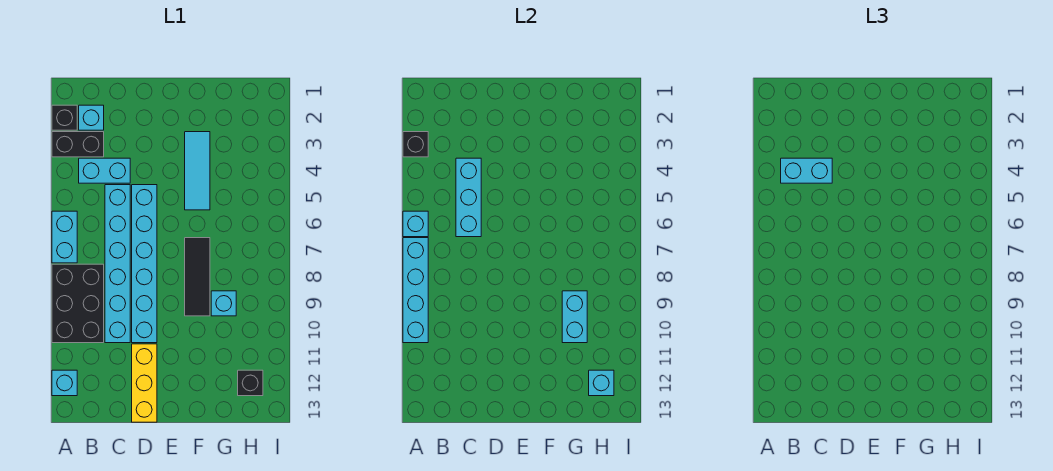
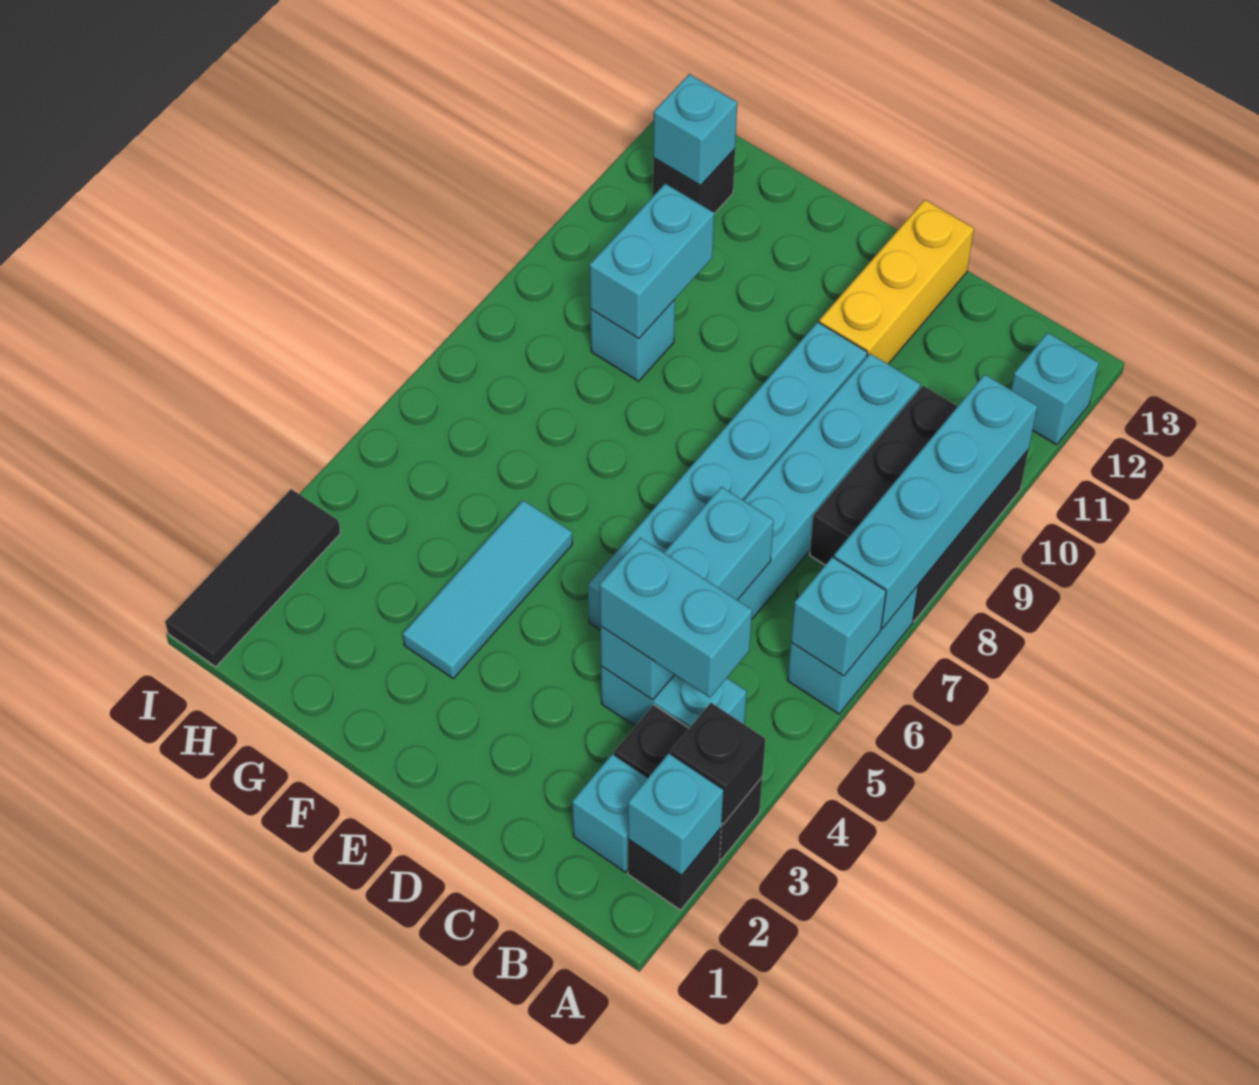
none -> cyan brick A2 level 2
black tile F7:F9 level 1 -> black tile I1:I3 level 1

